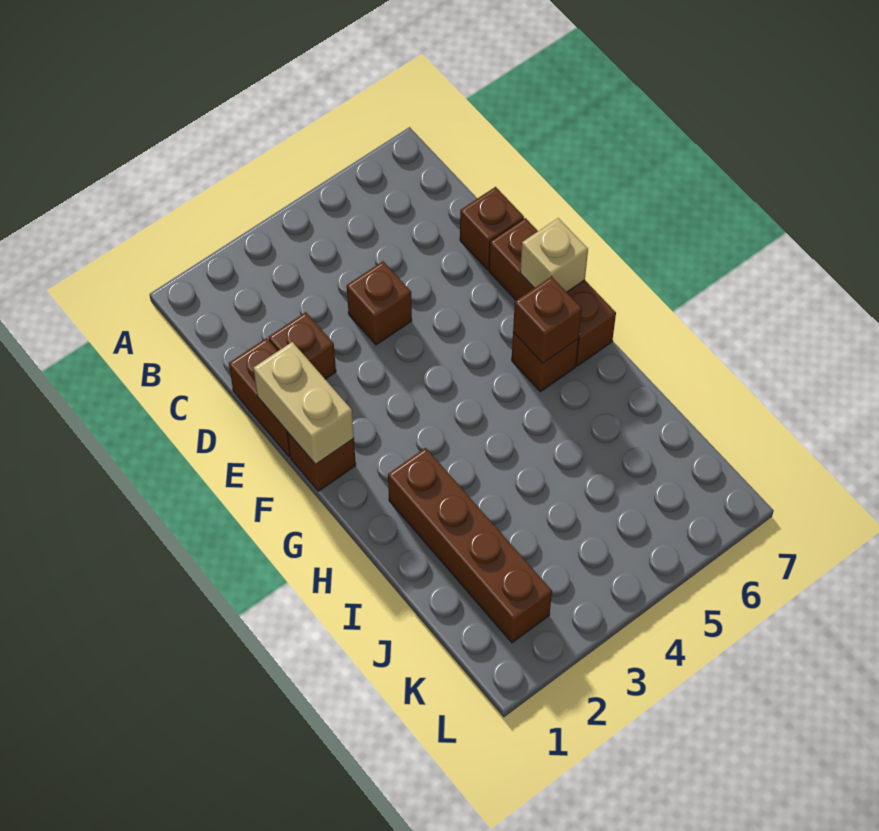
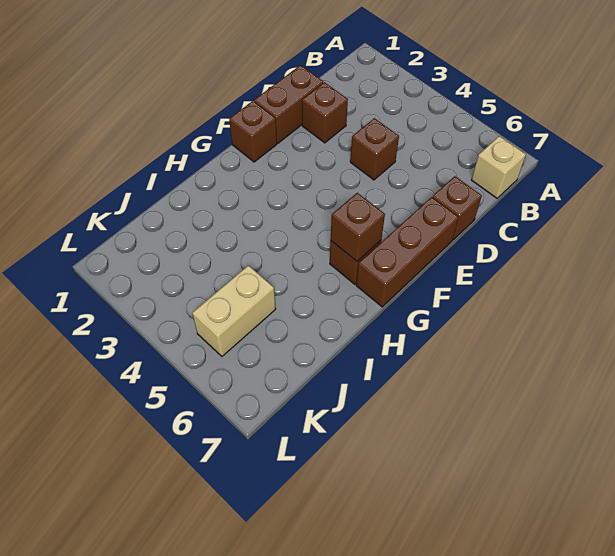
tan brick E1:F1 level 2 -> tan brick J5:K5 level 1
tan brick F7 level 2 -> tan brick B7 level 1
brown brick H2:K2 level 1 -> none

